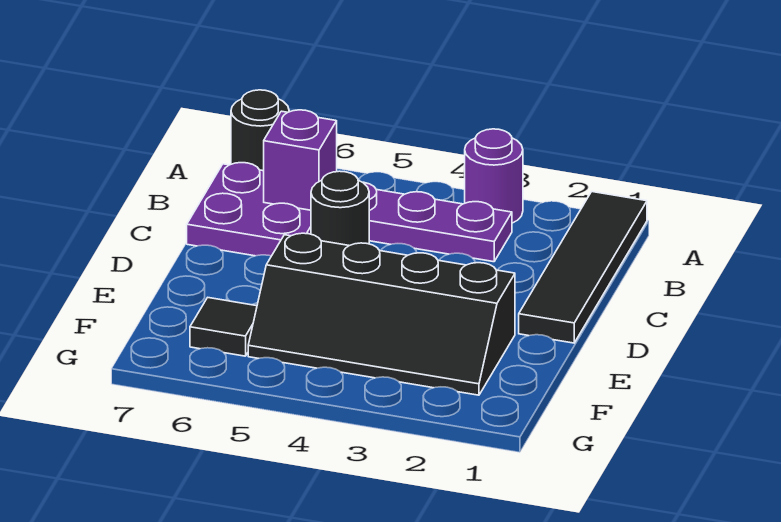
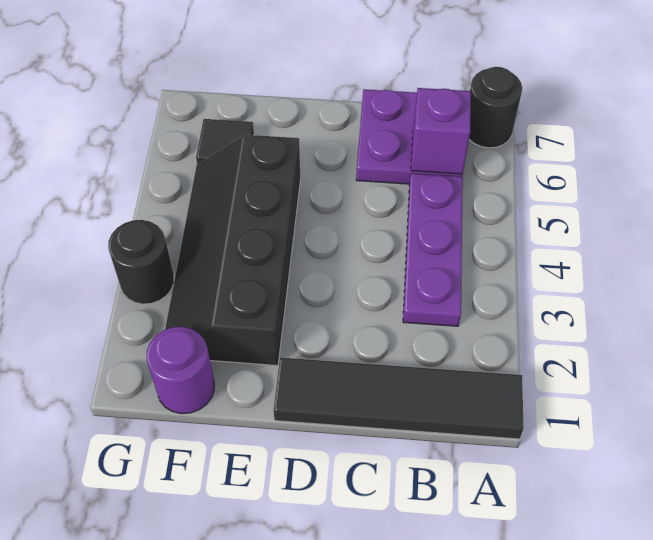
purple round brick A3 level 1 -> purple round brick F1 level 1
black round brick C5 level 1 -> black round brick G3 level 1

